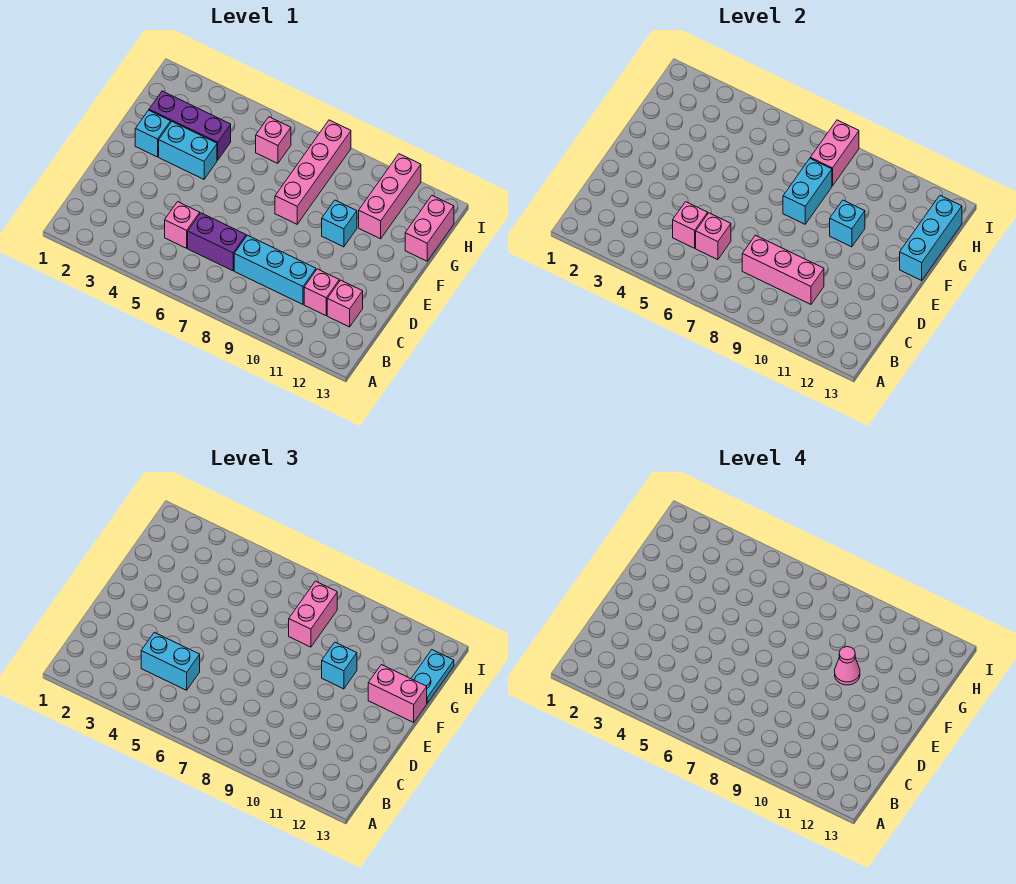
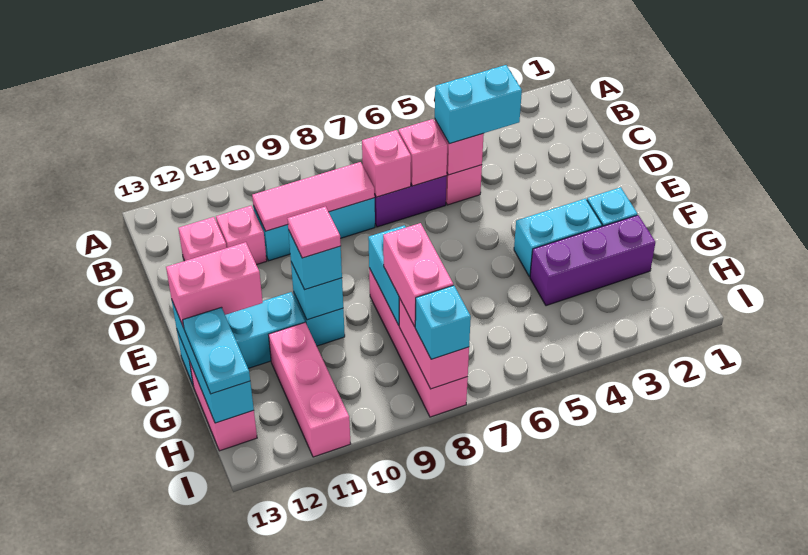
pink brick C8:C10 level 2 -> pink tile C8:C10 level 2
pink cone F10 level 4 -> pink tile F10 level 4
none -> cyan brick F11:F13 level 1
pink brick H6 level 1 -> pink brick C7 level 2
none -> cyan brick I8 level 3

